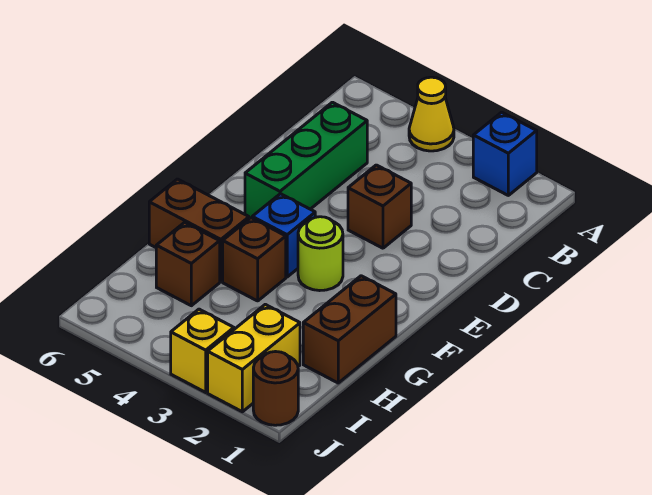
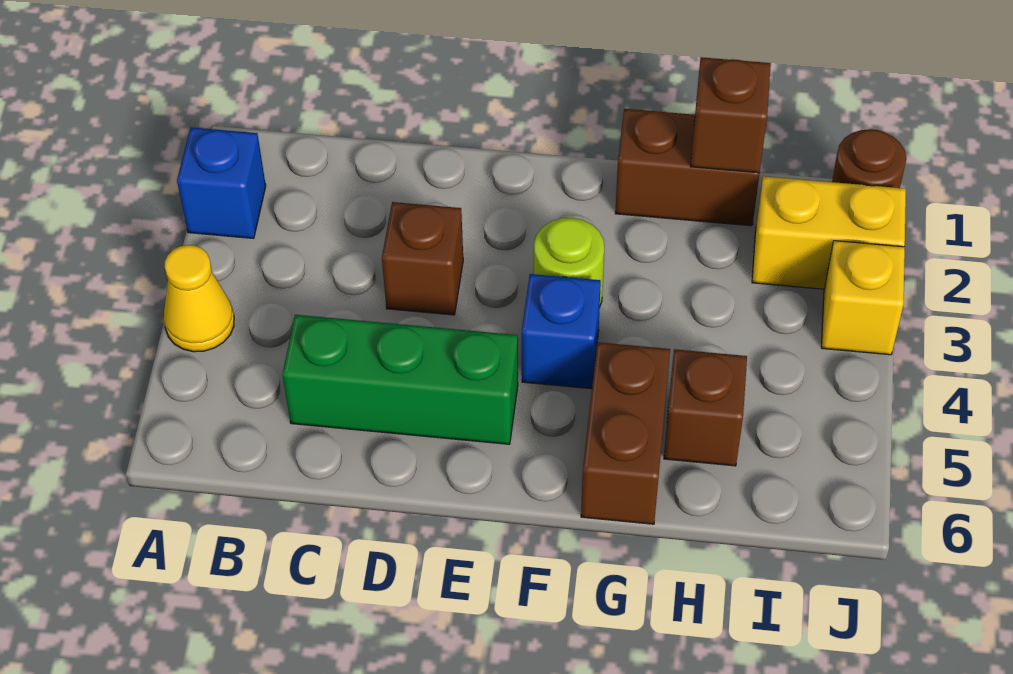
brown brick G4 level 1 -> brown brick H1 level 2

